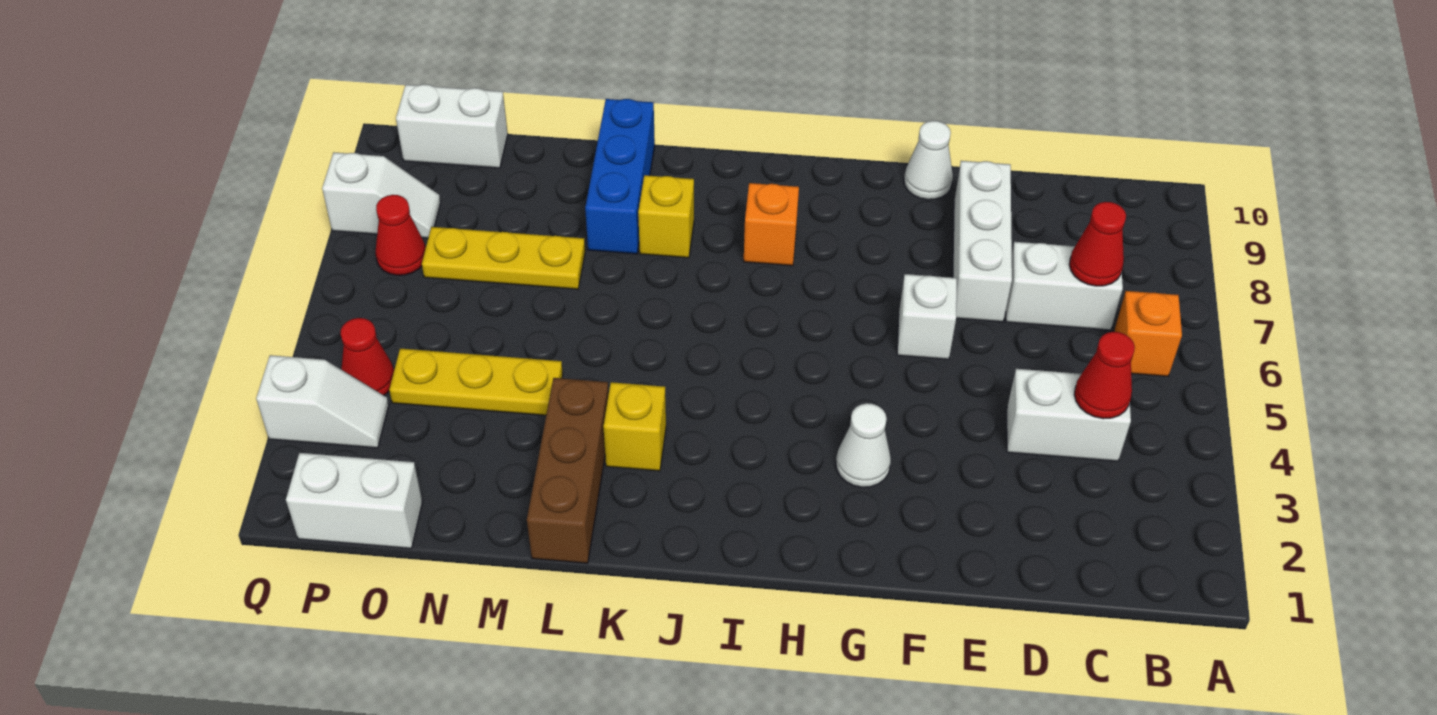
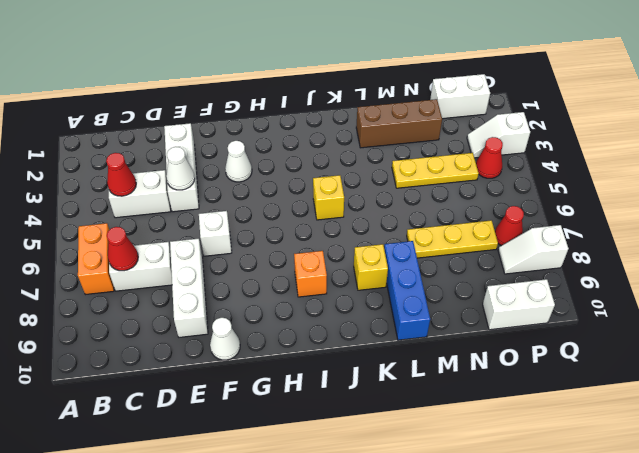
orange brick B6 level 1 -> orange brick B6:B7 level 1
none -> white brick E2:E4 level 1
none -> white cone E4 level 2
yellow brick K3 level 1 -> yellow brick J5 level 1
brown brick L1:L3 level 1 -> brown brick L2:N2 level 1

